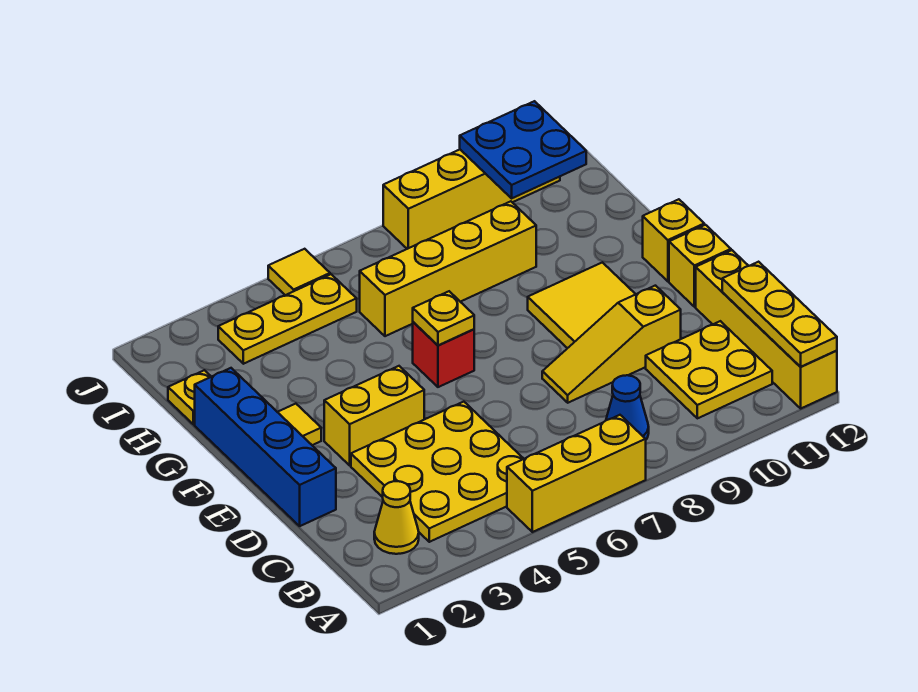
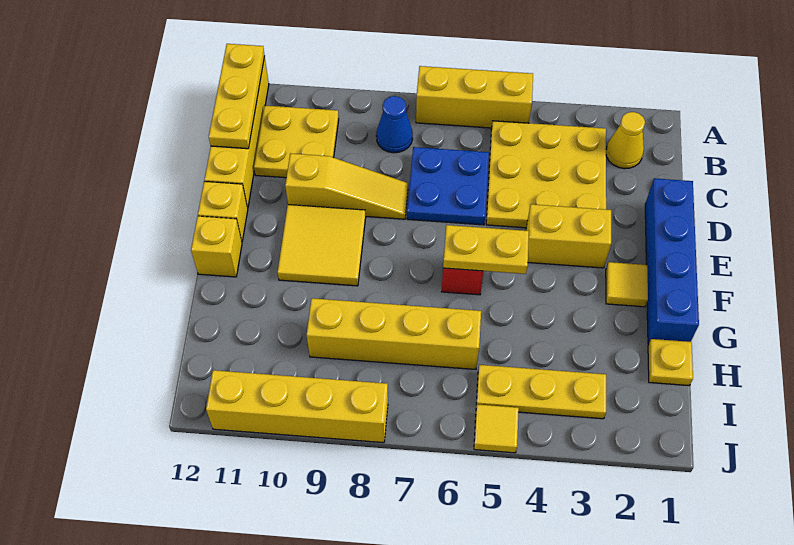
yellow plate F6 level 2 -> yellow plate F5:F6 level 2
blue plate I10:J11 level 2 -> blue plate C6:D7 level 1

